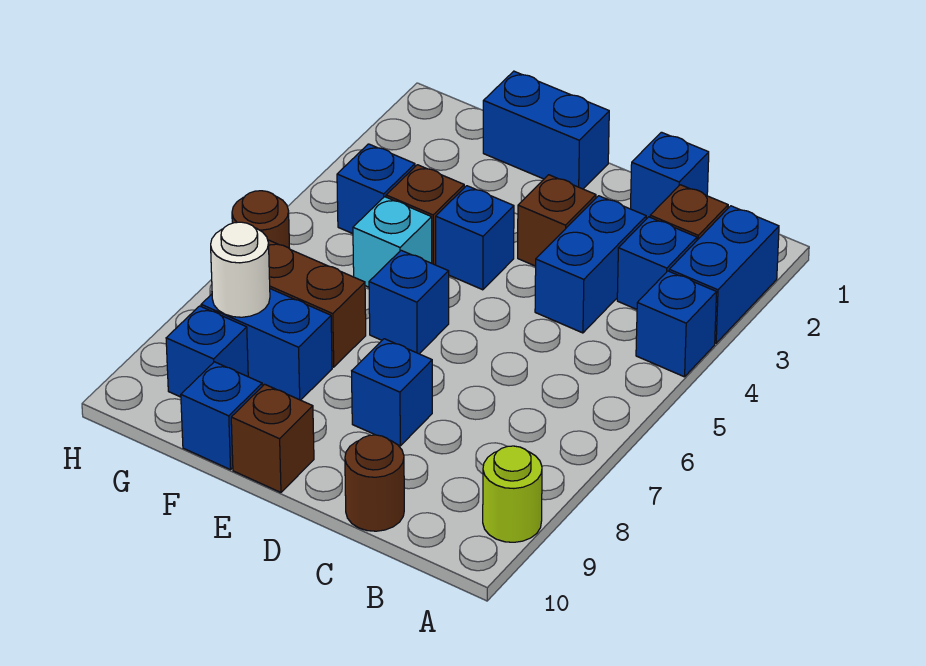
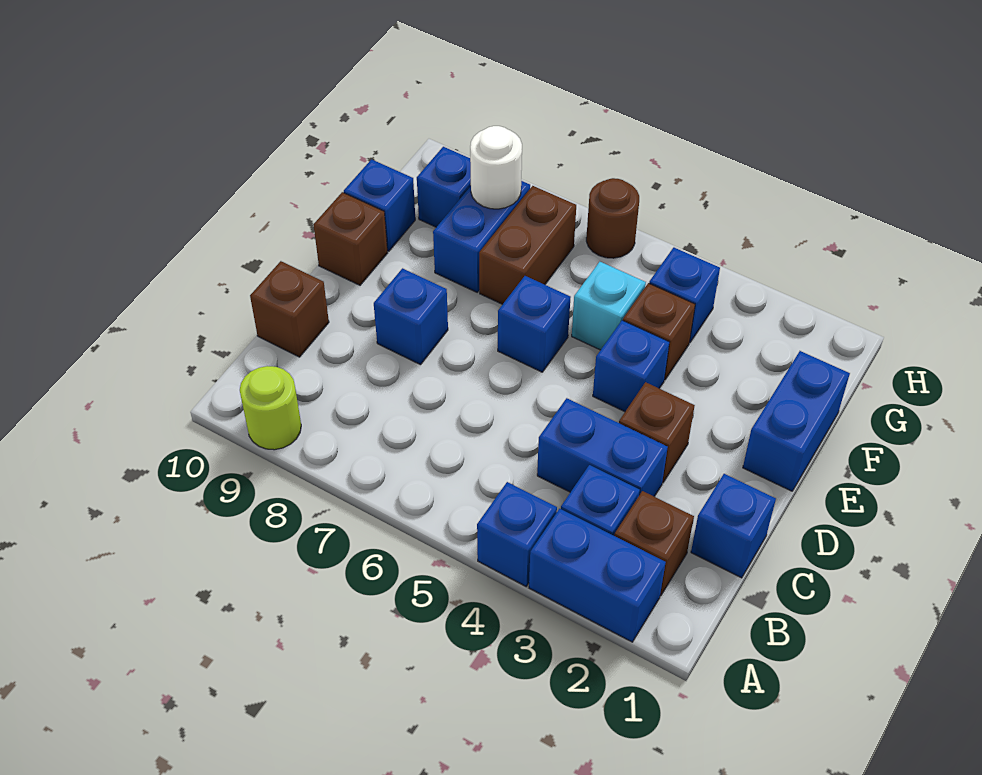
brown round brick C10 level 1 -> brown brick C10 level 1

